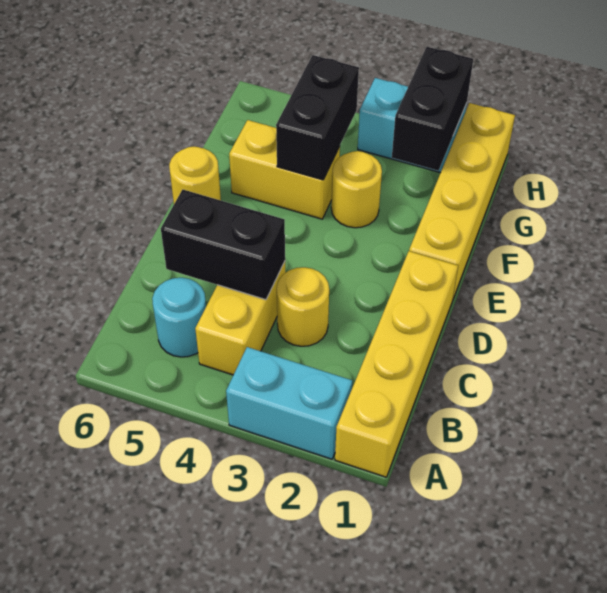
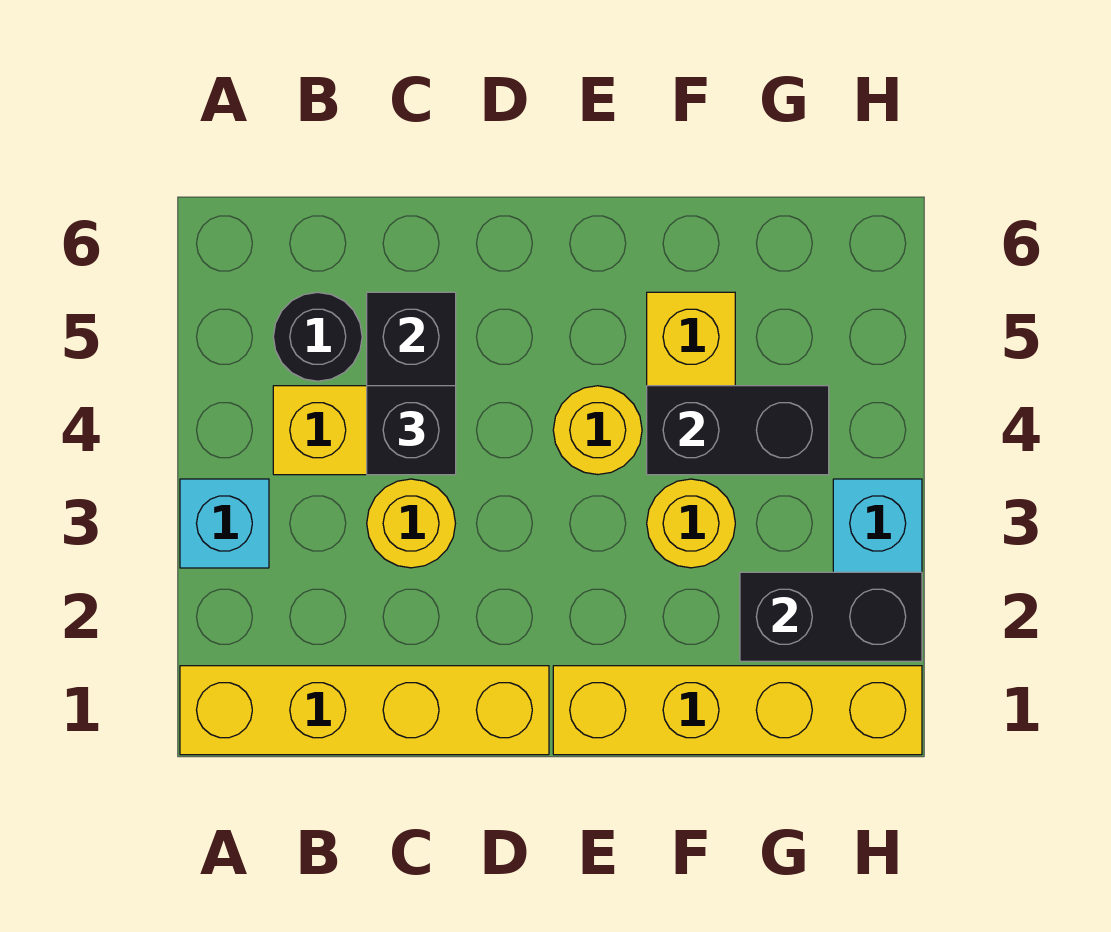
cyan brick A2:A3 level 1 -> cyan brick A3 level 1
cyan round brick B5 level 1 -> black round brick B5 level 1
none -> black brick C4 level 3
yellow round brick E6 level 1 -> yellow round brick E4 level 1

